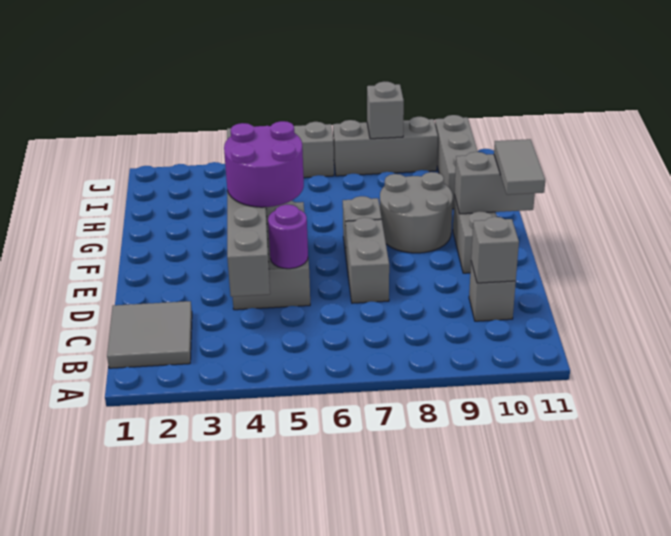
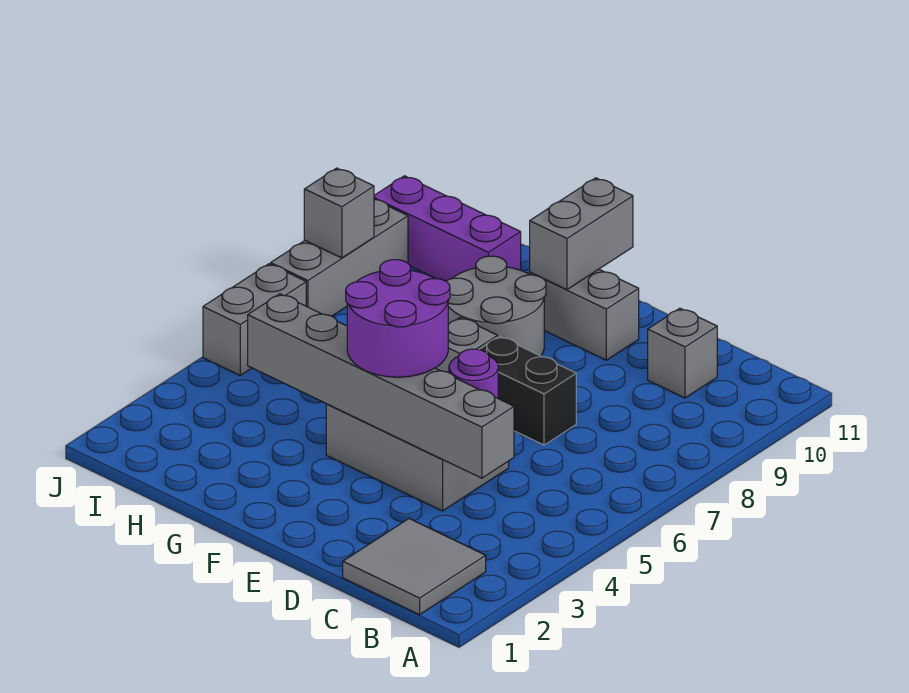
grey brick C10 level 2 -> none
grey brick D7:E7 level 1 -> black brick D7:E7 level 1
grey tile E11:F11 level 3 -> none
grey brick H10:J10 level 1 -> purple brick H10:J10 level 1

